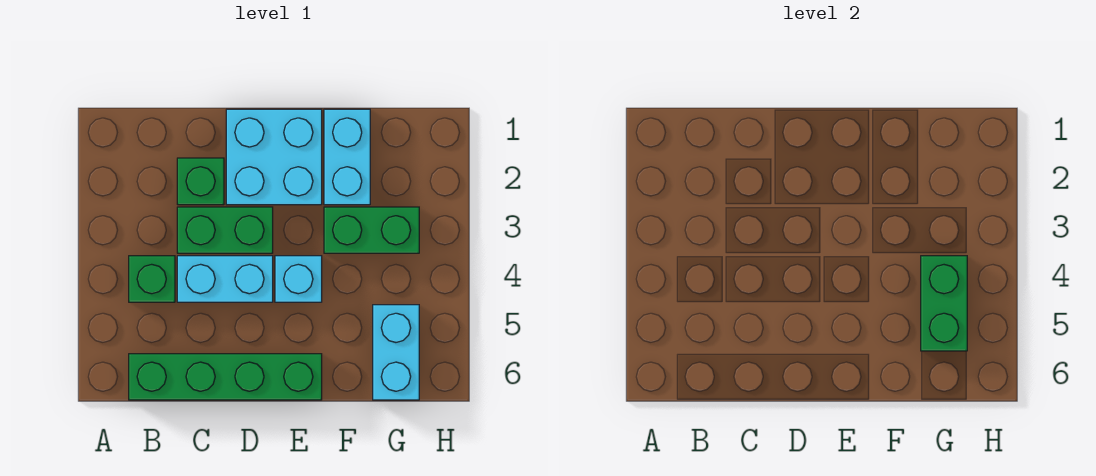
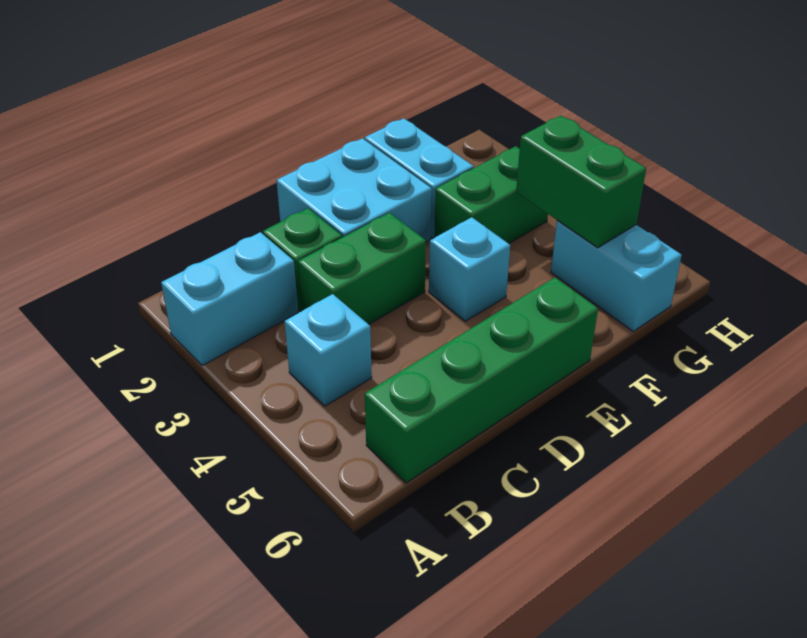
green brick B4 level 1 -> cyan brick B4 level 1
cyan brick C4:D4 level 1 -> cyan brick A2:B2 level 1

